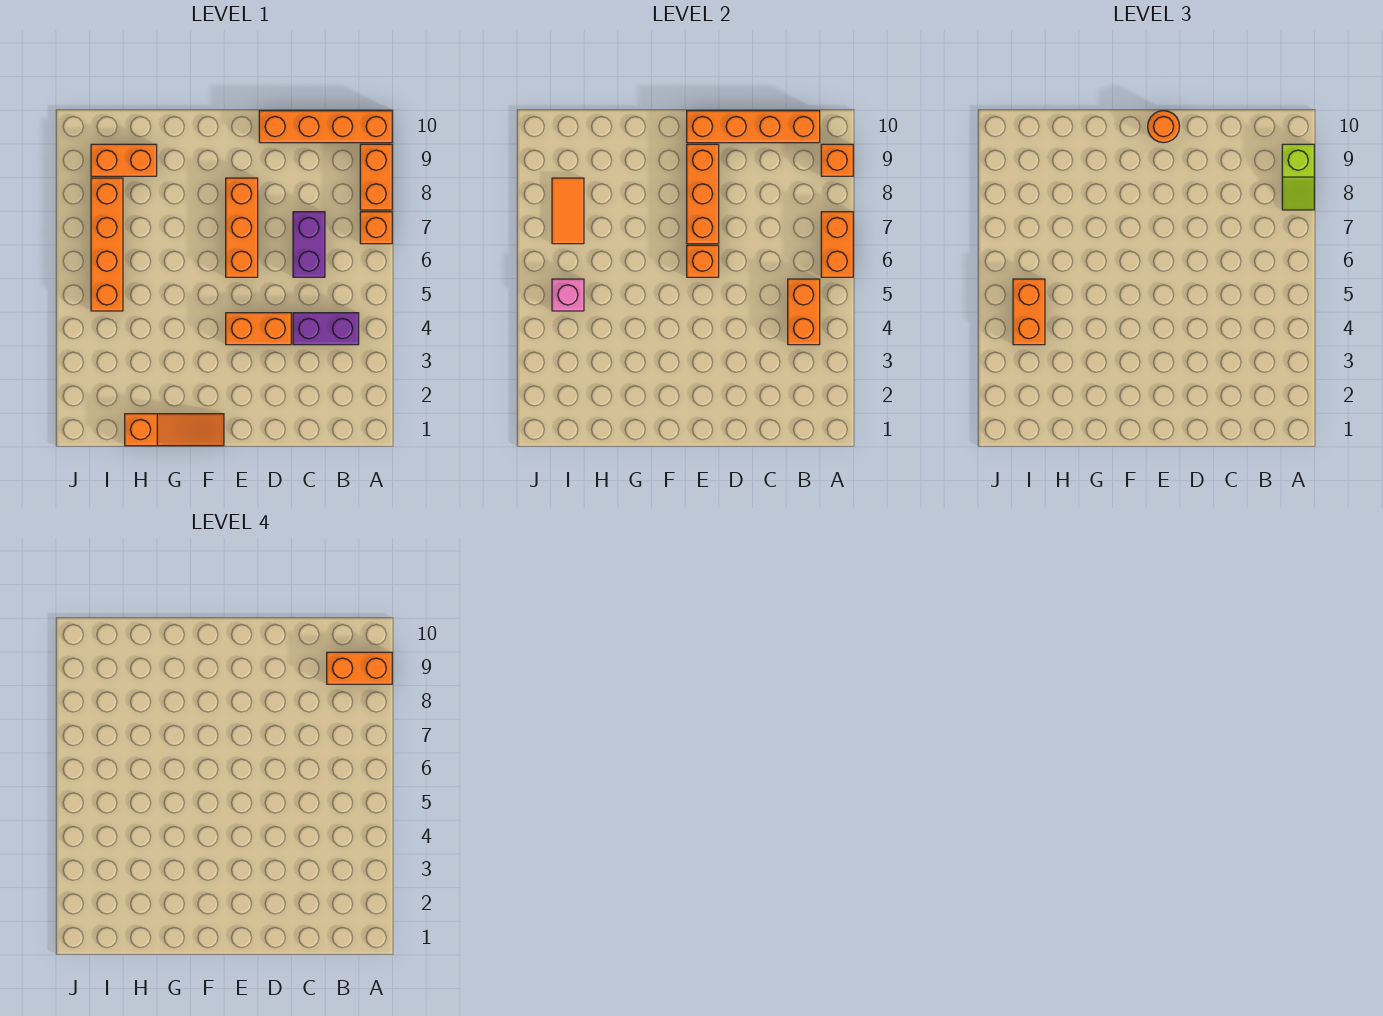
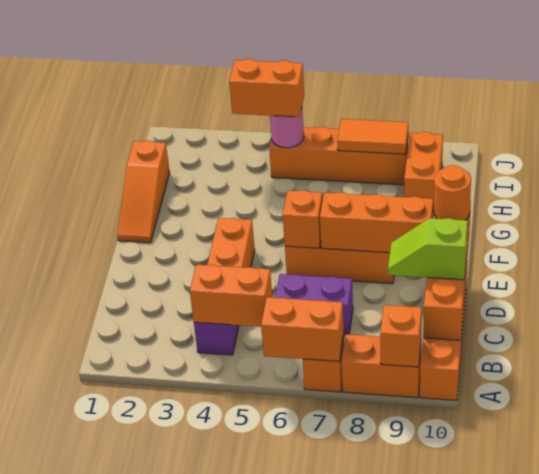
lime slope A8:A9 level 3 top 9 -> lime slope C9:C10 level 3 top 10
orange brick A9:B9 level 4 -> none
pink brick I5 level 2 -> pink round brick I5 level 2

